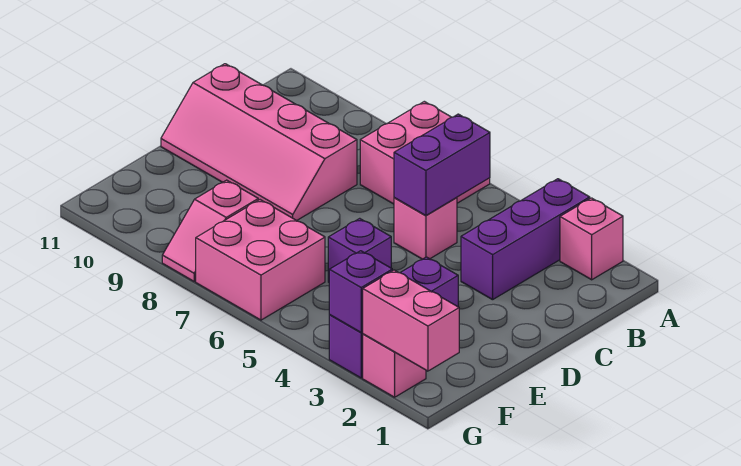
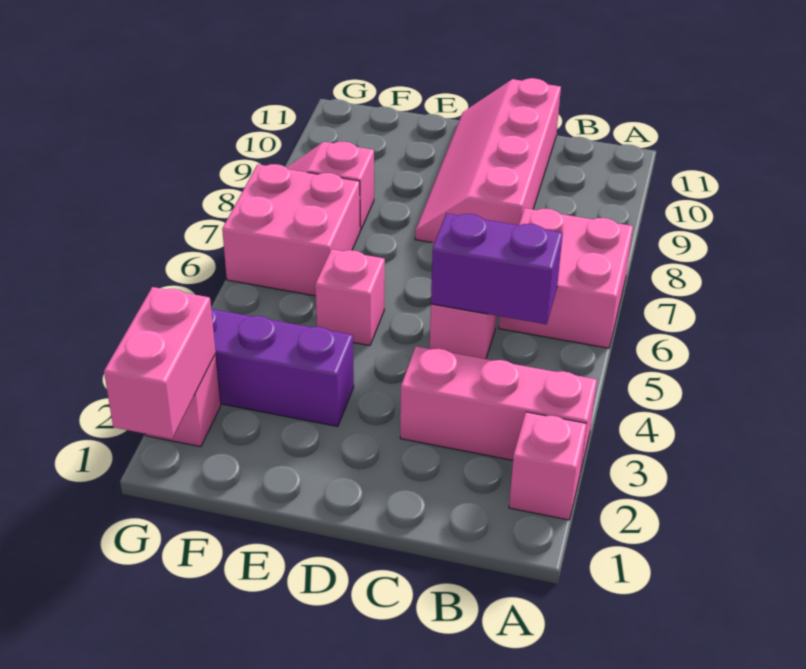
purple brick A3:C3 level 1 -> pink brick A3:C3 level 1
purple brick E5 level 1 -> pink brick E5 level 1
purple brick G3 level 2 -> none

